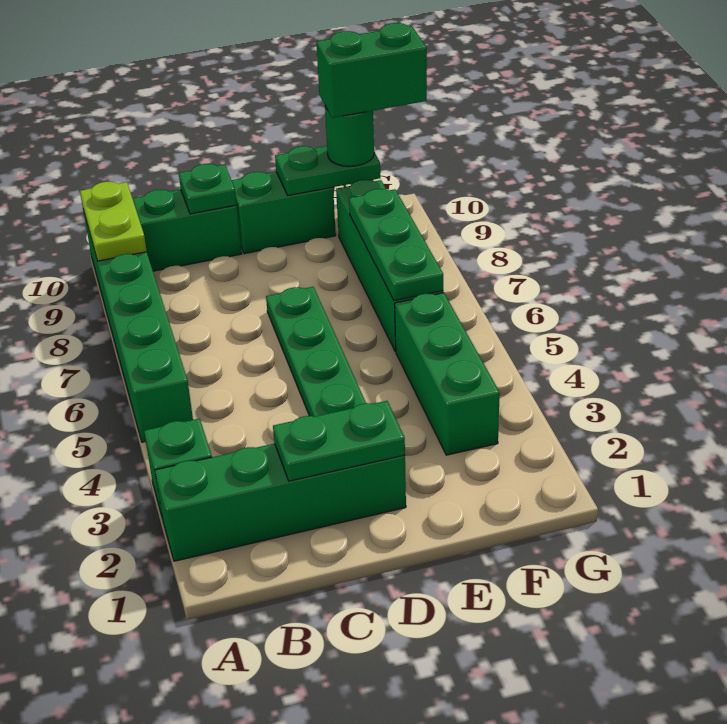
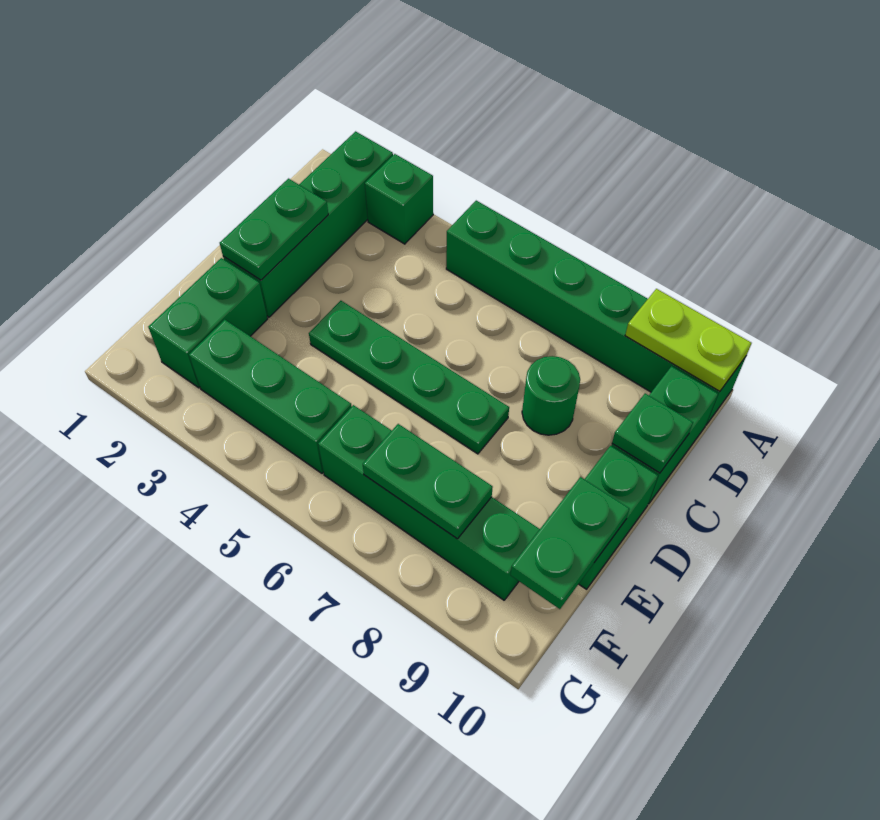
green plate F6:F8 level 2 -> green plate F7:F8 level 2
green round brick F10 level 3 -> green round brick C8 level 1
green brick F10:G10 level 4 -> green brick E2:F2 level 1

